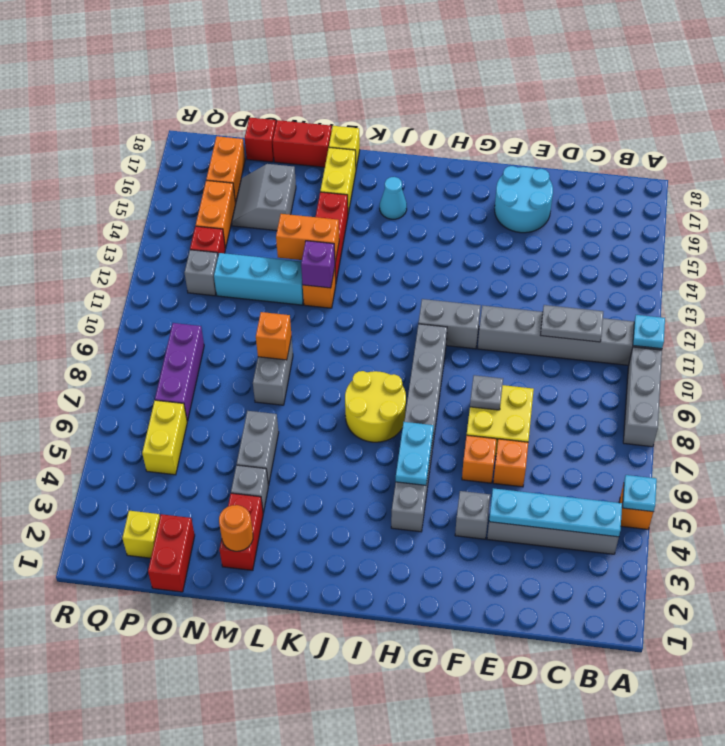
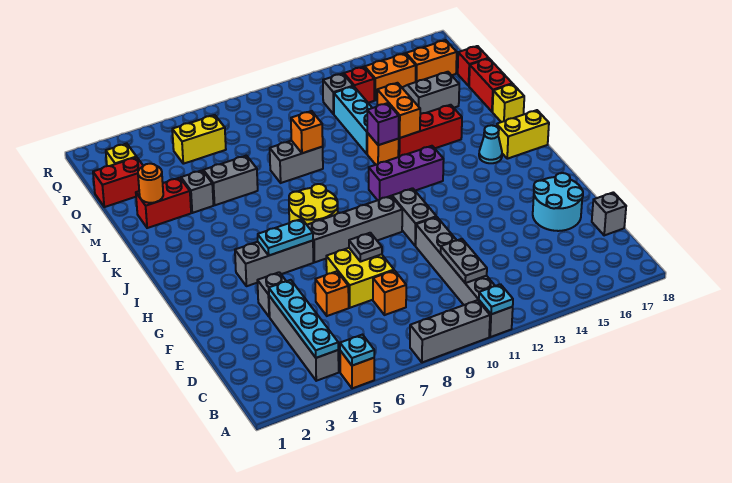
none -> grey brick D18 level 1
orange brick F6 level 1 -> orange brick D8 level 1
yellow brick L16:L17 level 1 -> yellow brick J17:J18 level 1
purple brick P7:P9 level 1 -> purple brick J11:J13 level 1

